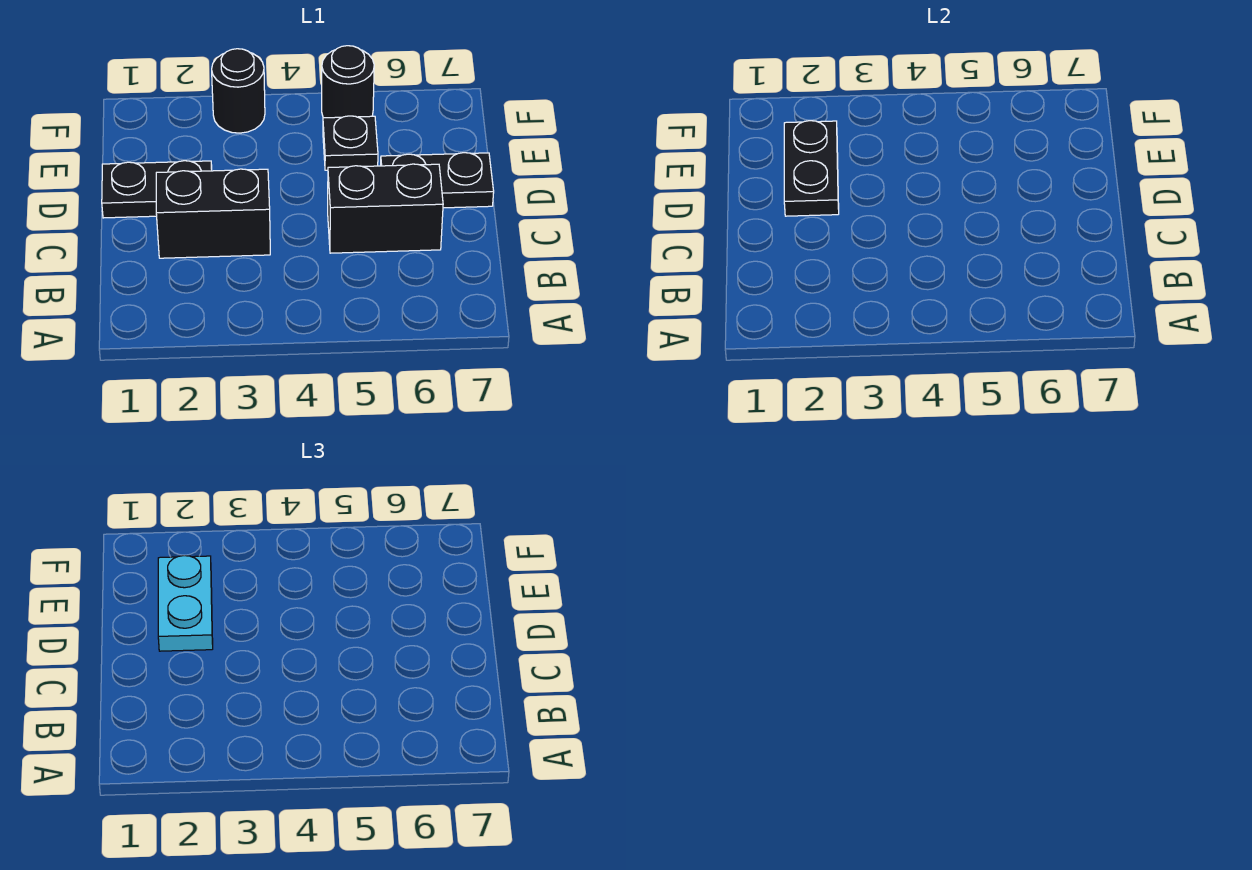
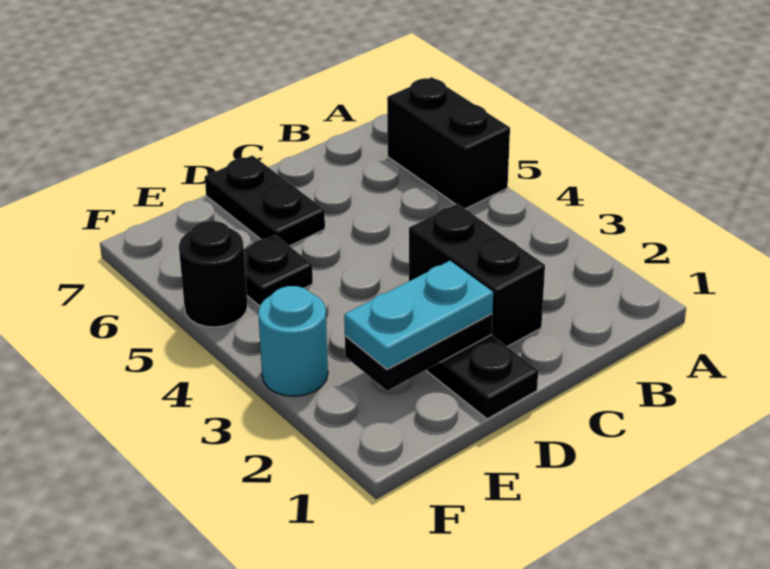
black brick C5:C6 level 1 -> black brick A5:A6 level 1
black round brick F3 level 1 -> cyan round brick F3 level 1

